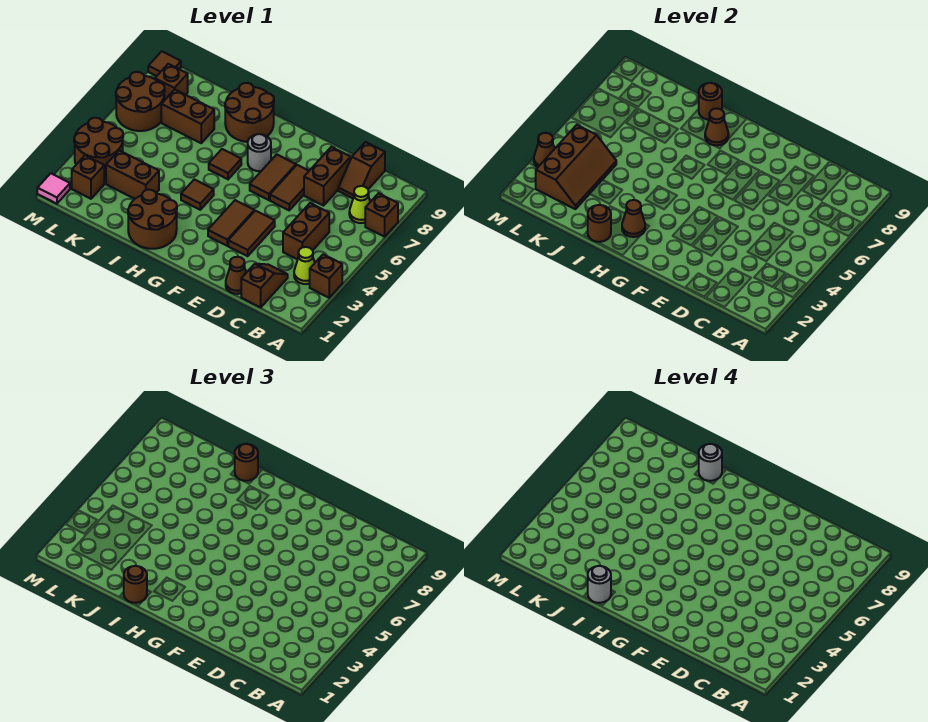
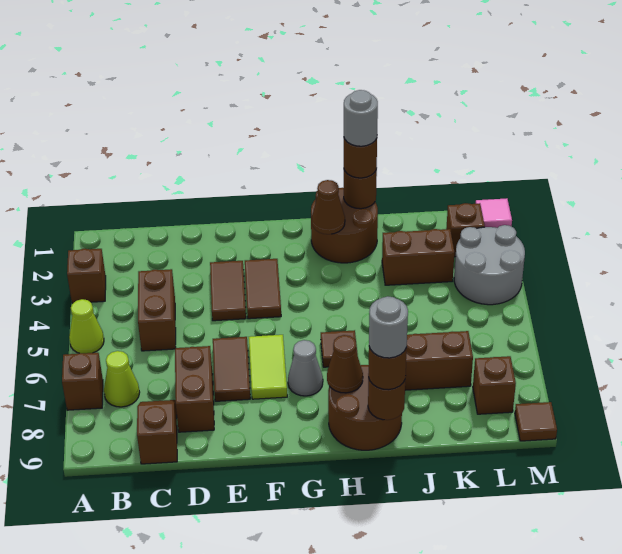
lime cone B3 level 1 -> lime cone A5 level 1
brown slope C1:C2 level 1 top 1 -> none
brown cone D1 level 1 -> none
brown tile F6:F7 level 1 -> lime tile F6:F7 level 1
grey round brick G7 level 1 -> grey cone G7 level 1
brown tile H4 level 1 -> none
brown slope K2:L4 level 2 top L -> none
brown round brick L3:M4 level 1 -> grey round brick L3:M4 level 1
brown round brick L6:M7 level 1 -> none
brown cone M3 level 2 -> none

